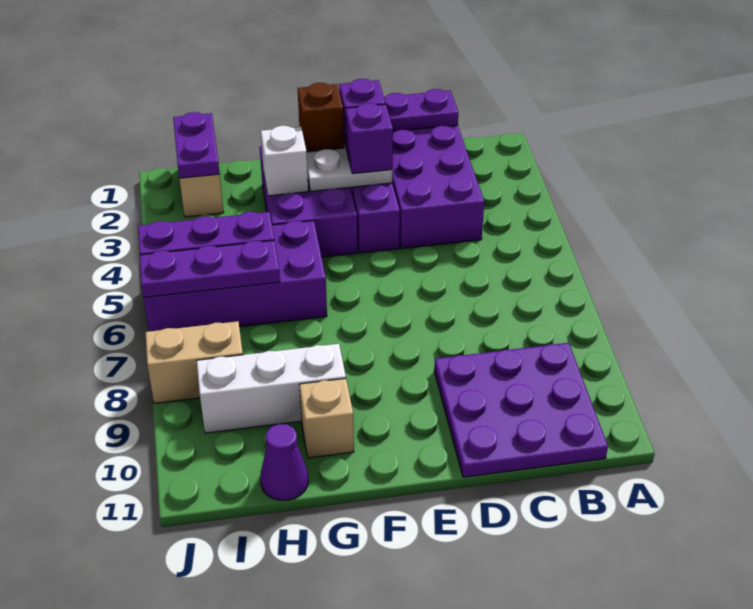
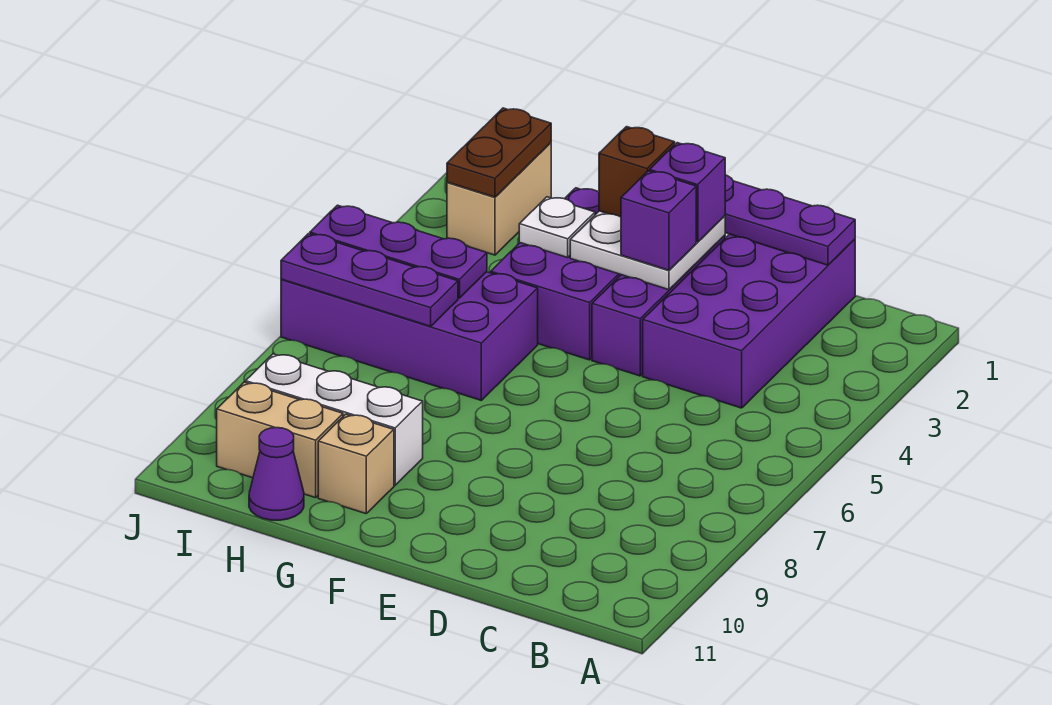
purple plate B9:D11 level 1 -> none
white brick G3 level 2 -> white plate G3 level 2
purple plate I1:I2 level 2 -> brown plate I1:I2 level 2
tan brick I8:J8 level 1 -> tan brick H10:I10 level 1

